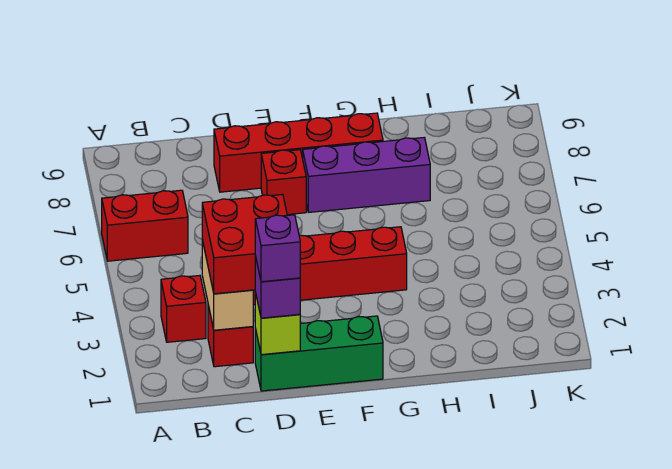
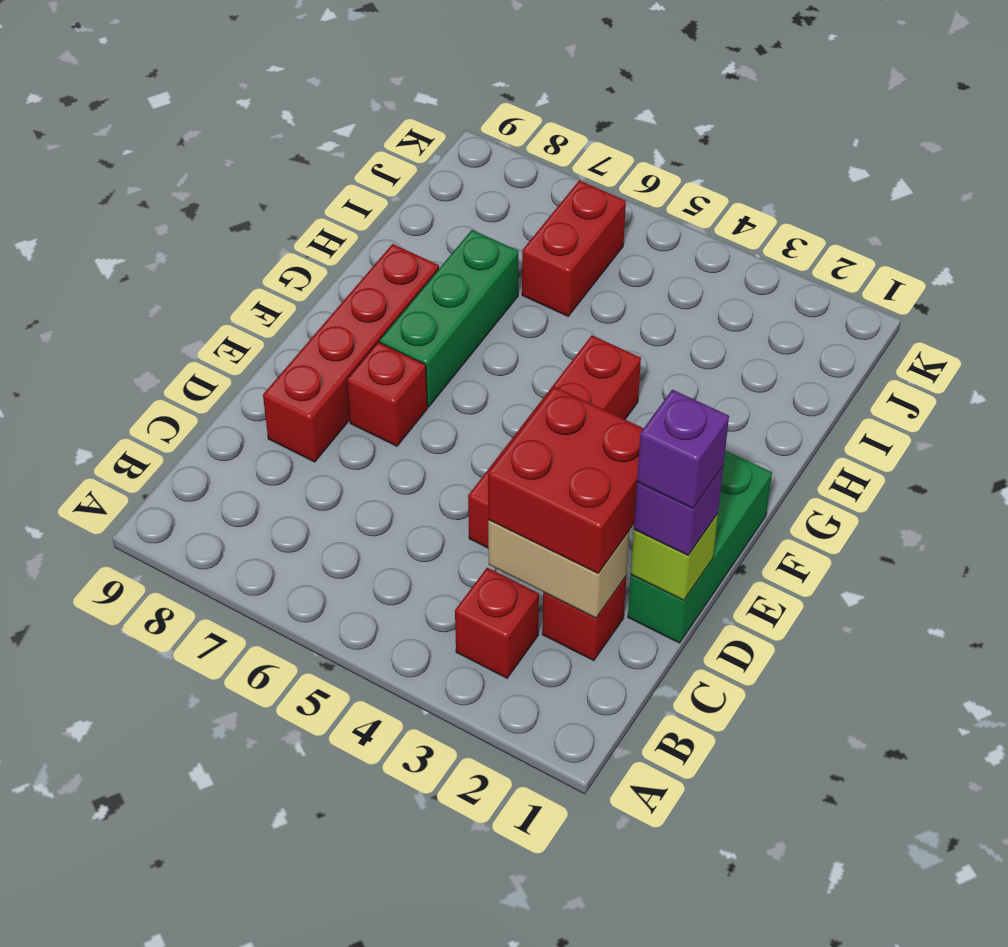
red brick A6:B6 level 1 -> red brick I6:J6 level 1
purple brick F7:H7 level 1 -> green brick F7:H7 level 1

